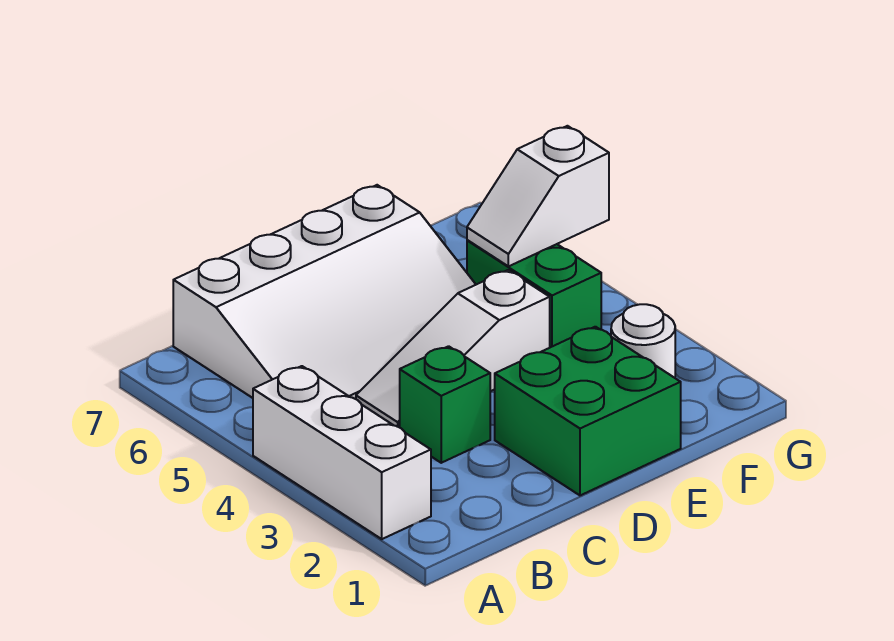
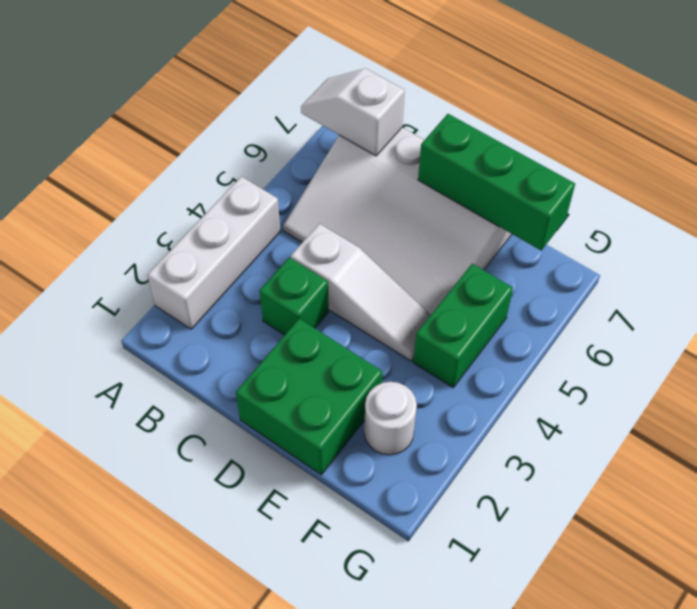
white slope C4:E4 level 1 top E -> white slope C4:E4 level 1 top C
none -> green brick D7:F7 level 2
white slope F5:G5 level 2 top G -> white slope A7:B7 level 2 top B

